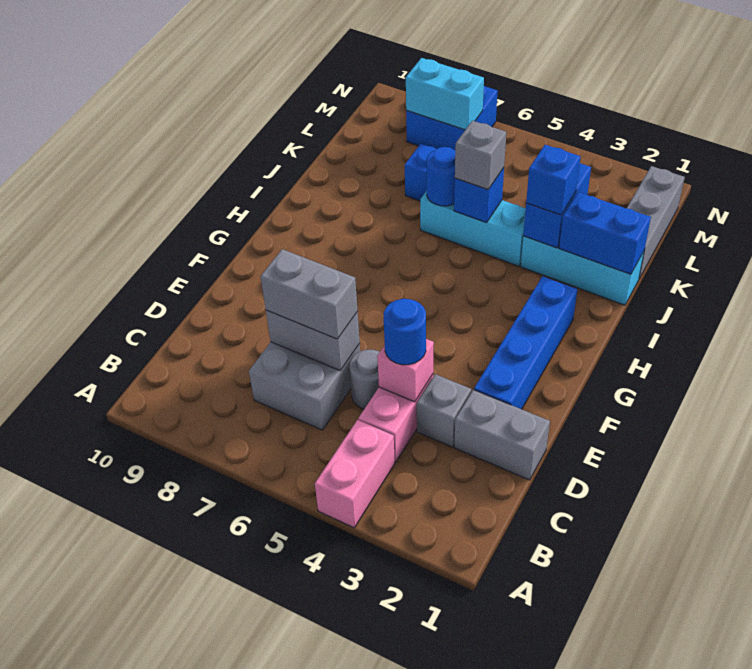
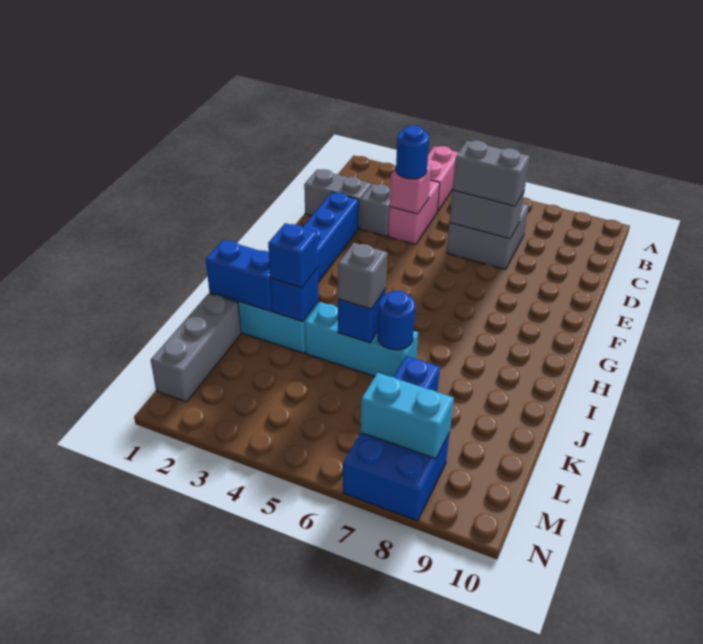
grey round brick D5 level 1 -> none
blue brick J3:K3 level 2 -> blue brick J3 level 2

